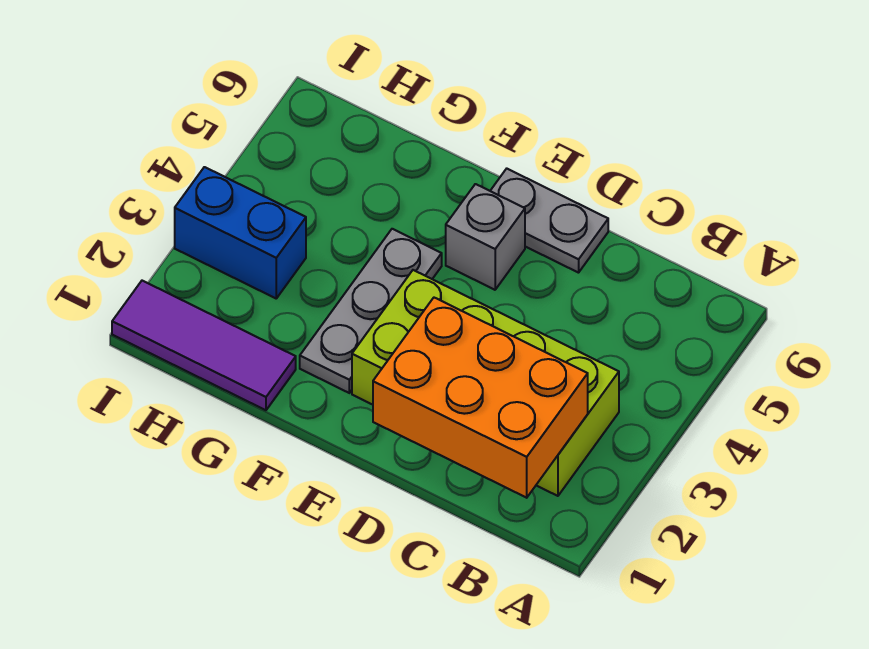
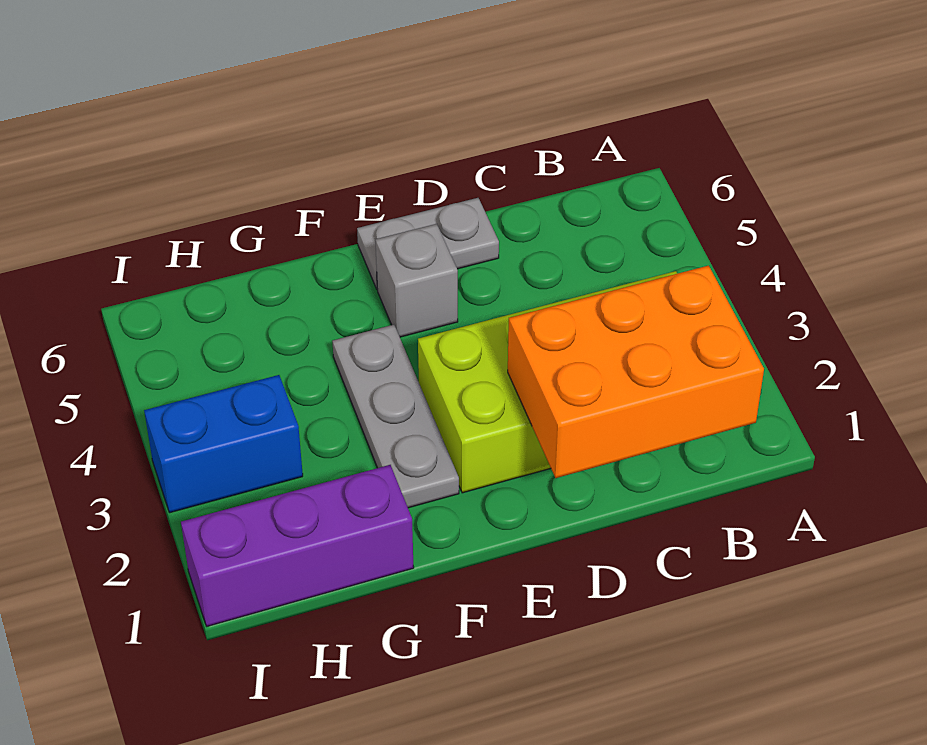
purple tile G1:I1 level 1 -> purple brick G1:I1 level 1

